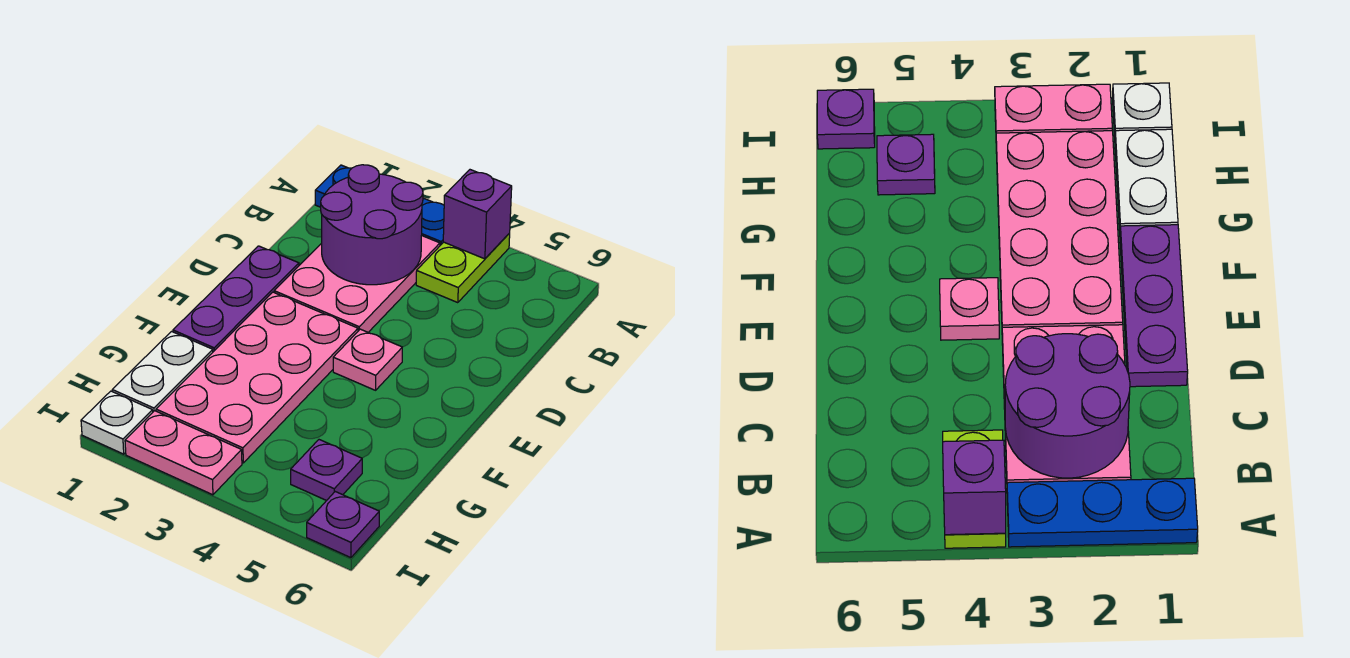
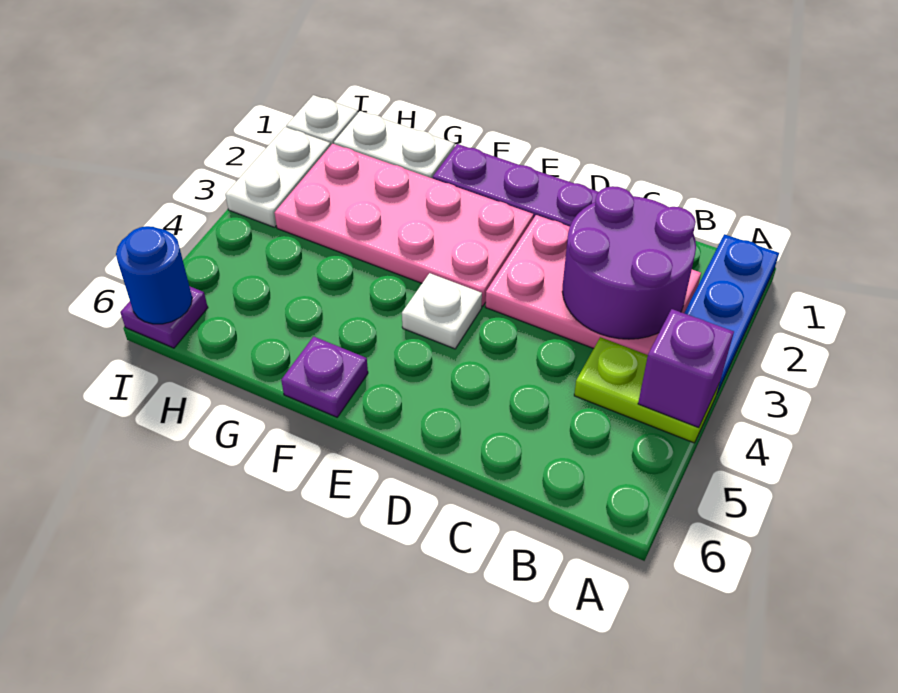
pink plate E4 level 1 -> white plate E4 level 1
purple plate H5 level 1 -> purple plate F6 level 1
pink plate I2:I3 level 1 -> white plate I2:I3 level 1
none -> blue round brick I6 level 2

